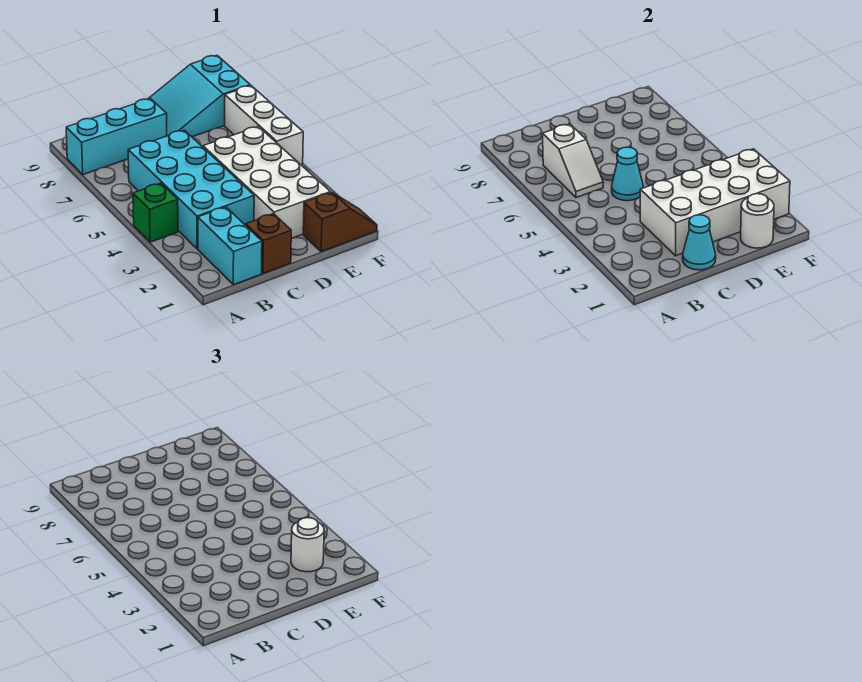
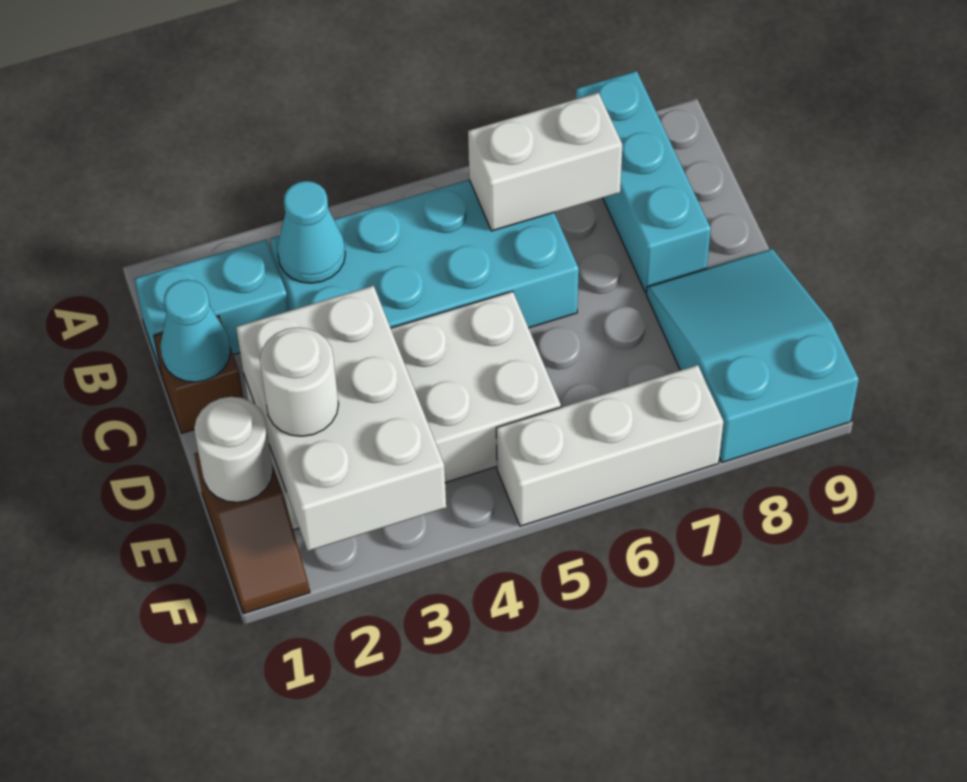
green brick A4 level 1 -> none
white slope B6:B7 level 2 top 7 -> white brick B6:B7 level 2
white brick C2:F3 level 2 -> white brick D2:F3 level 2
cyan cone C5 level 2 -> cyan cone B3 level 2

